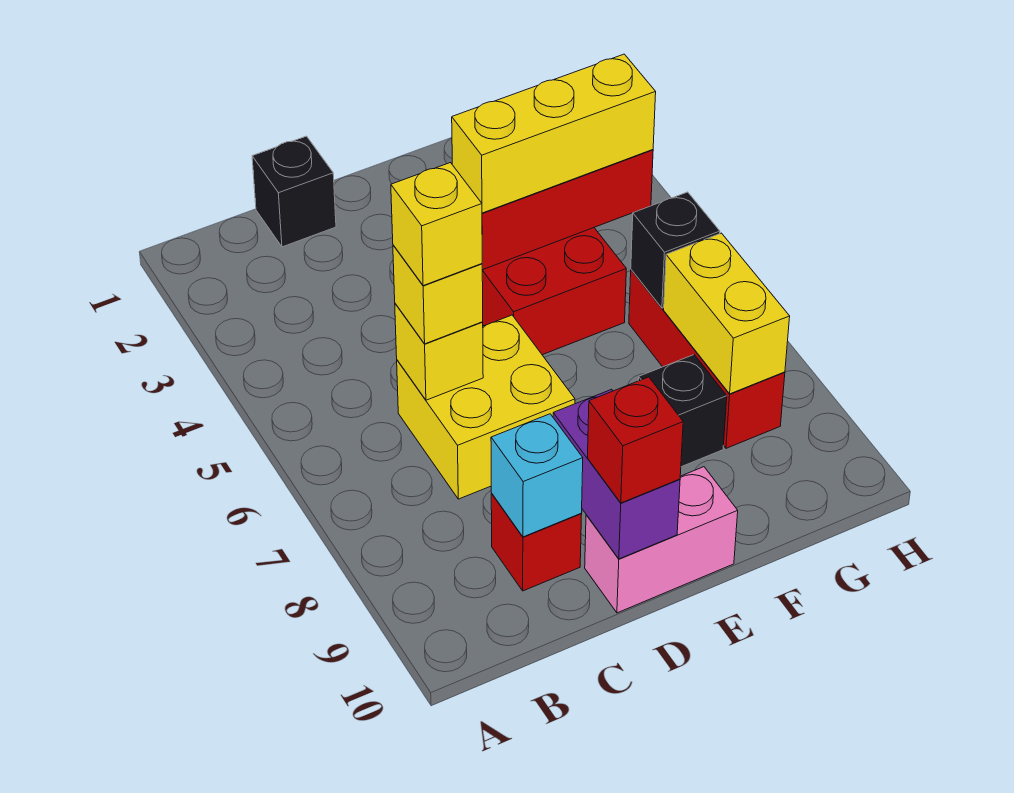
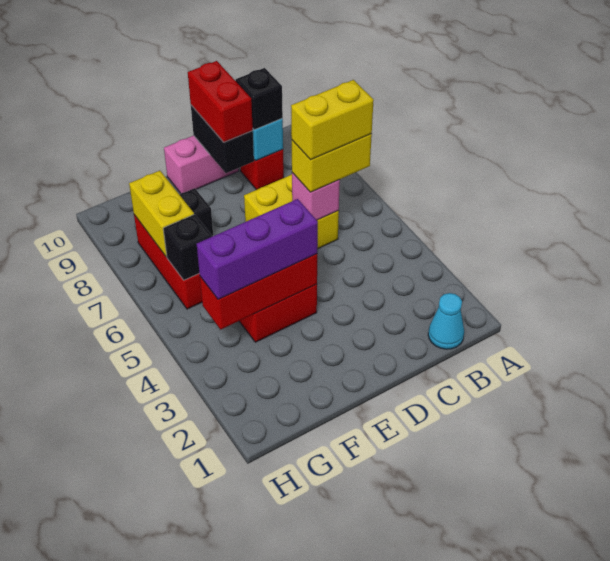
none -> cyan cone B1 level 1
black brick C1 level 1 -> black brick C9 level 3
yellow brick C6 level 2 -> pink brick C6 level 2
yellow brick C6 level 3 -> yellow brick B6:C6 level 3
yellow brick C6 level 4 -> yellow brick B6:C6 level 4
purple brick D9:D10 level 2 -> black brick D9:D10 level 2
red brick D10 level 3 -> red brick D9:D10 level 3
yellow brick E4:G4 level 3 -> purple brick E4:G4 level 3

